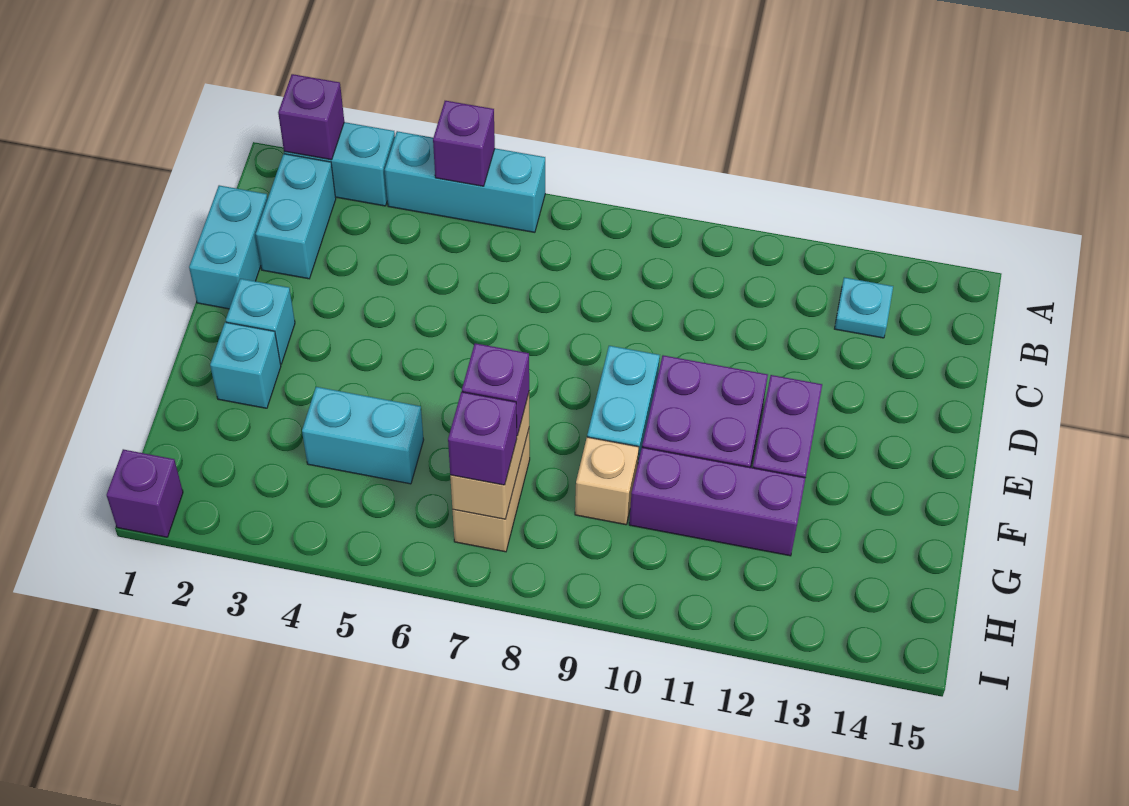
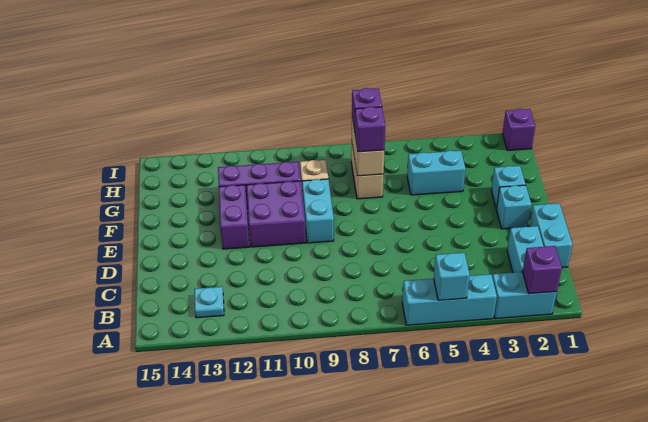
purple brick A5 level 2 -> cyan brick A5 level 2

